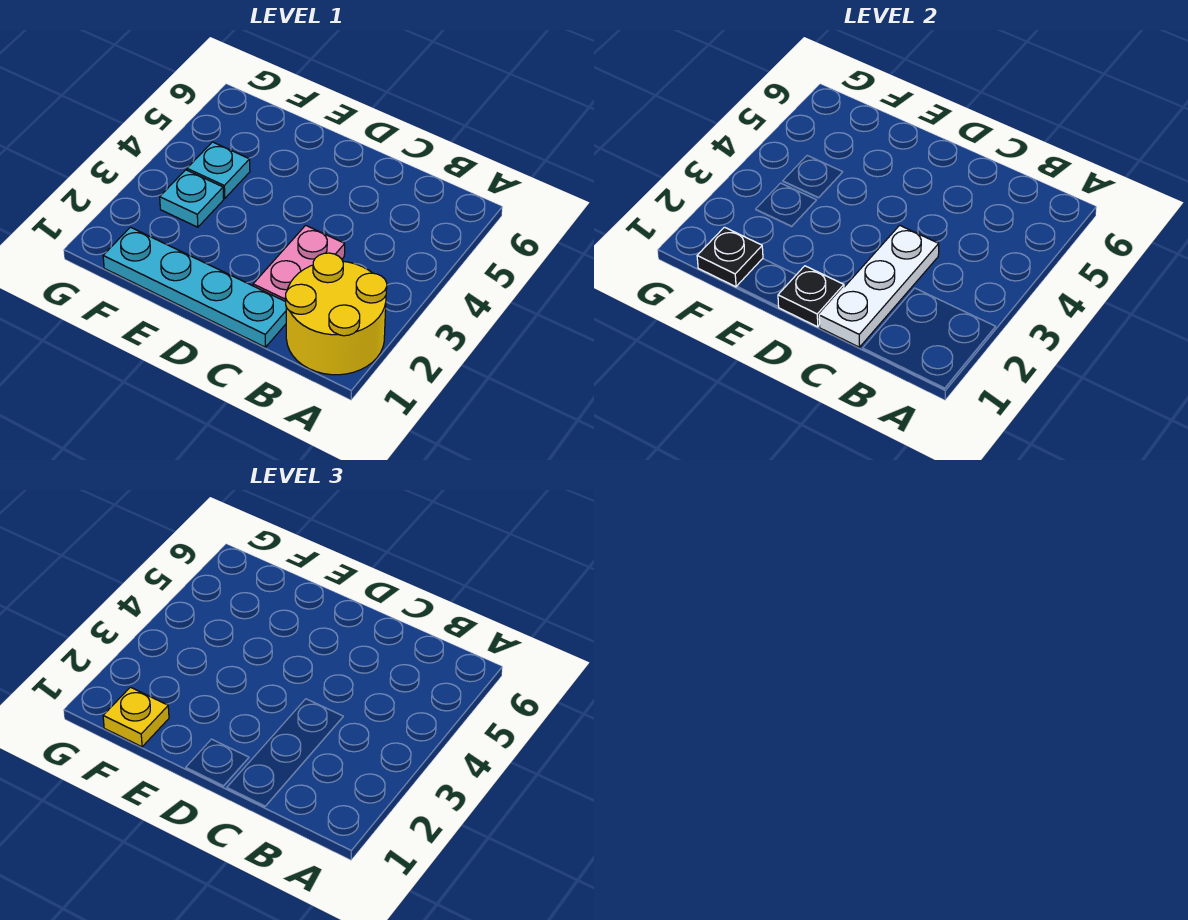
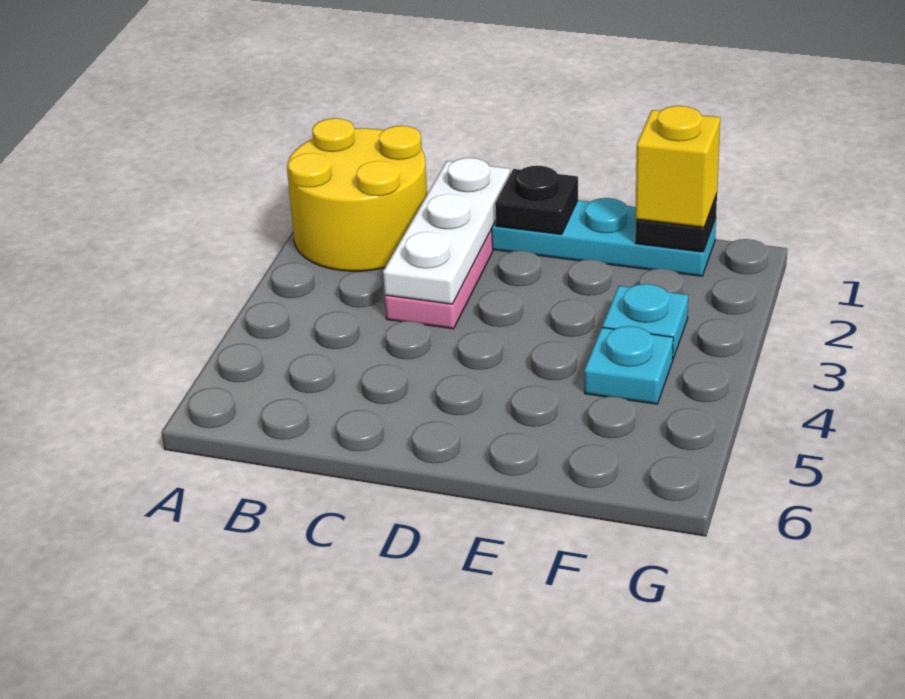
yellow plate F1 level 3 -> yellow brick F1 level 3

